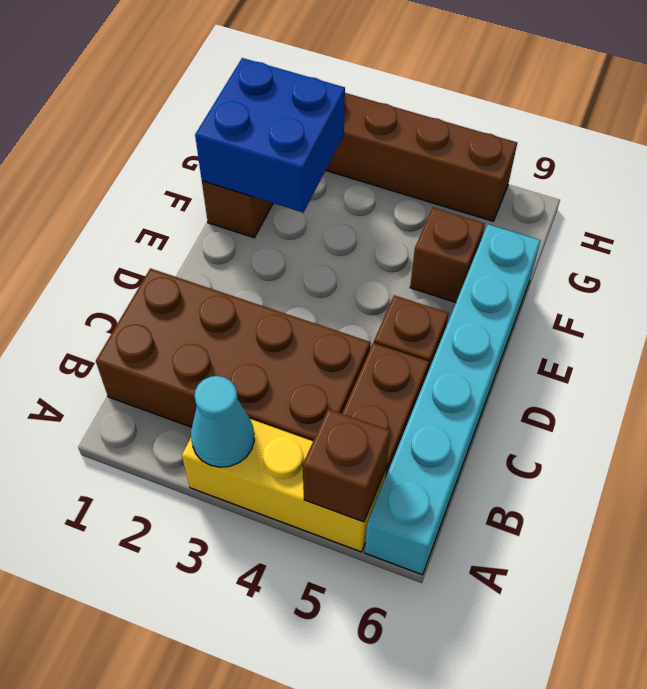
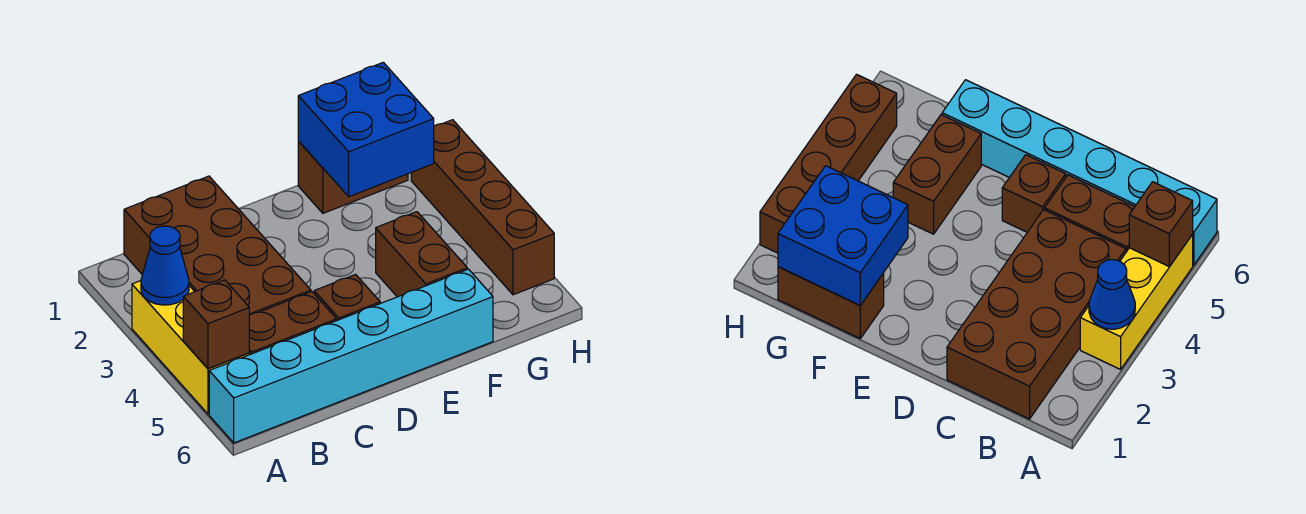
cyan cone A3 level 2 -> blue cone A3 level 2
brown brick F5 level 1 -> brown brick F4:F5 level 1

